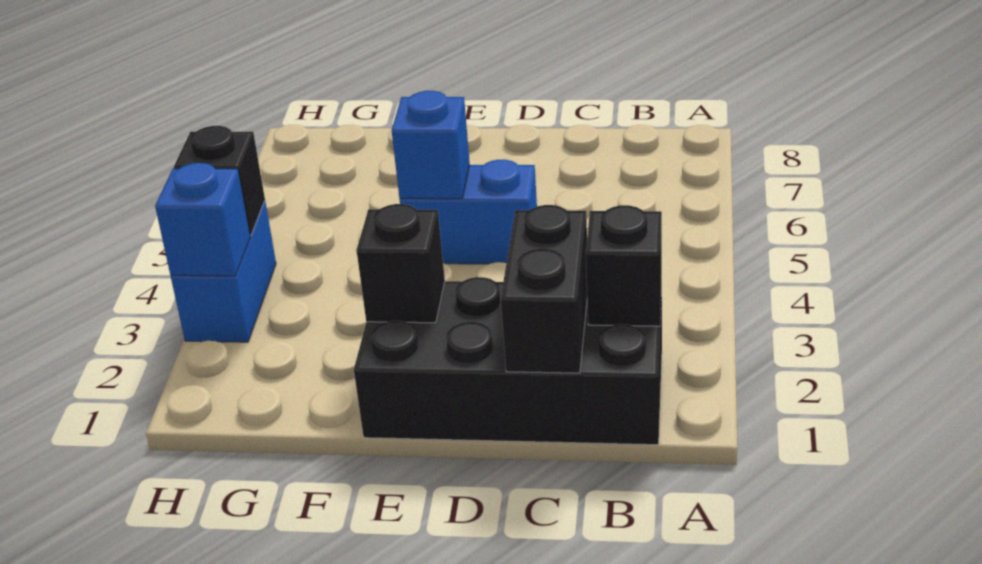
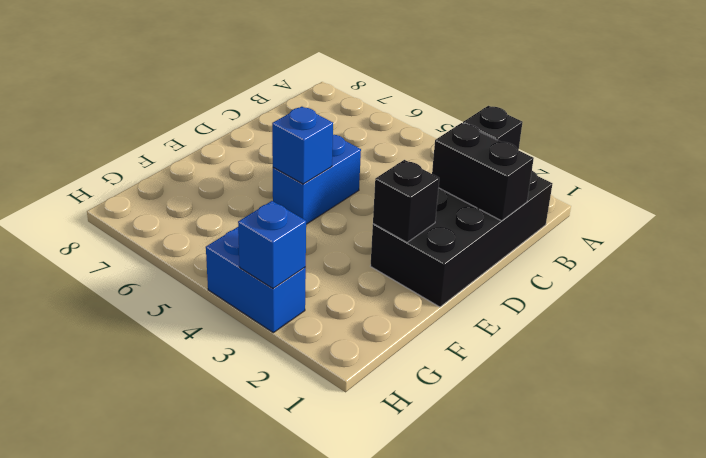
black brick H4 level 2 -> none

